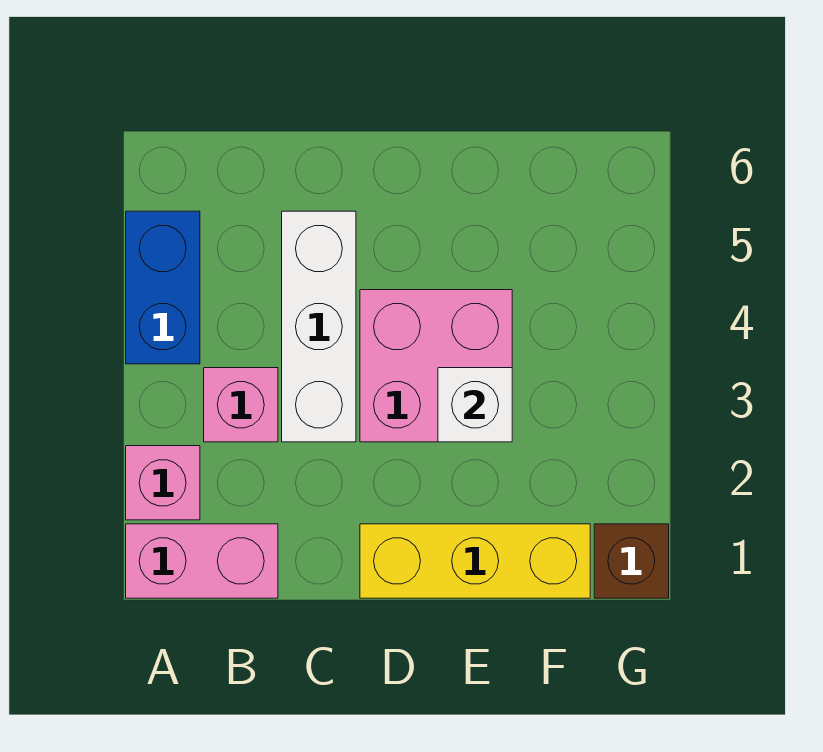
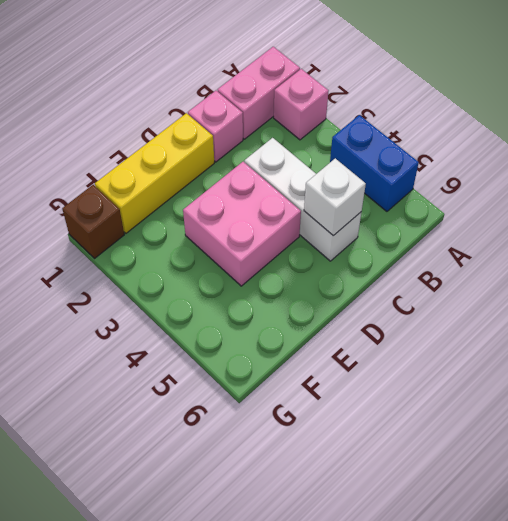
pink brick B3 level 1 -> pink brick C1 level 1
white brick E3 level 2 -> white brick C5 level 2

